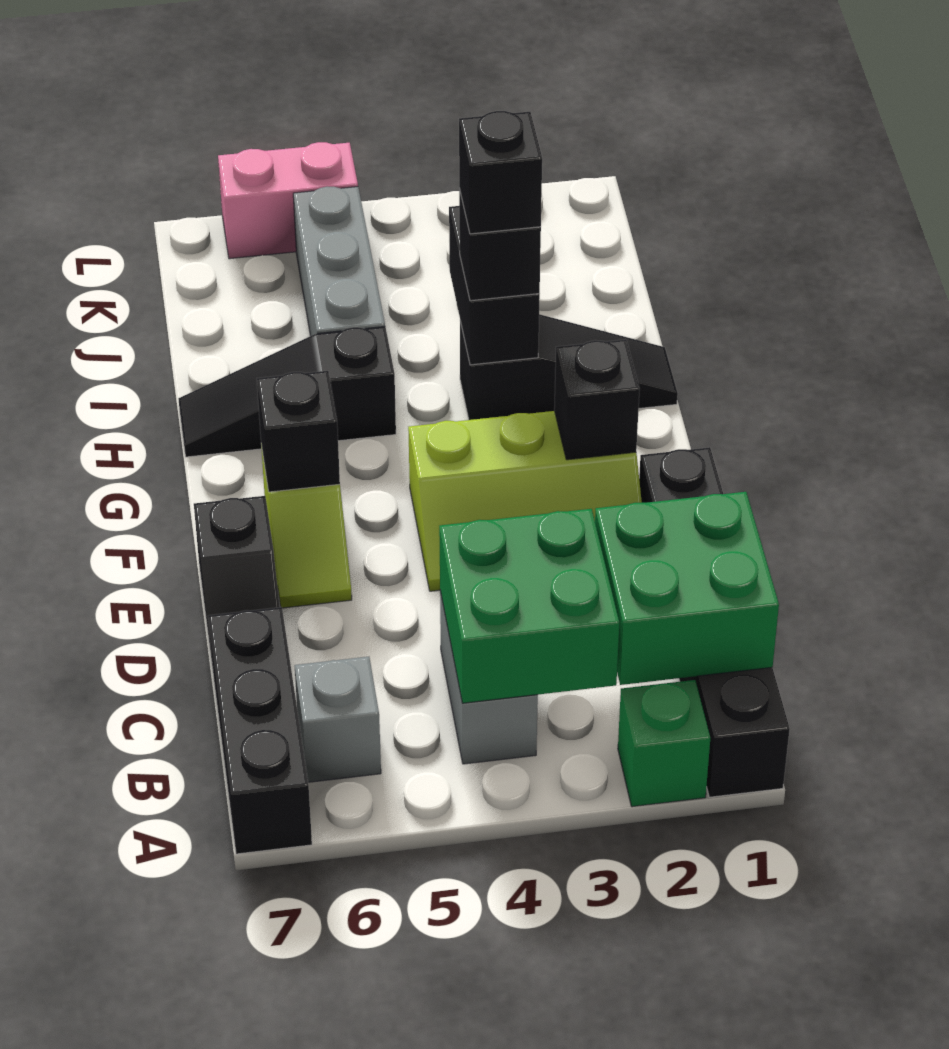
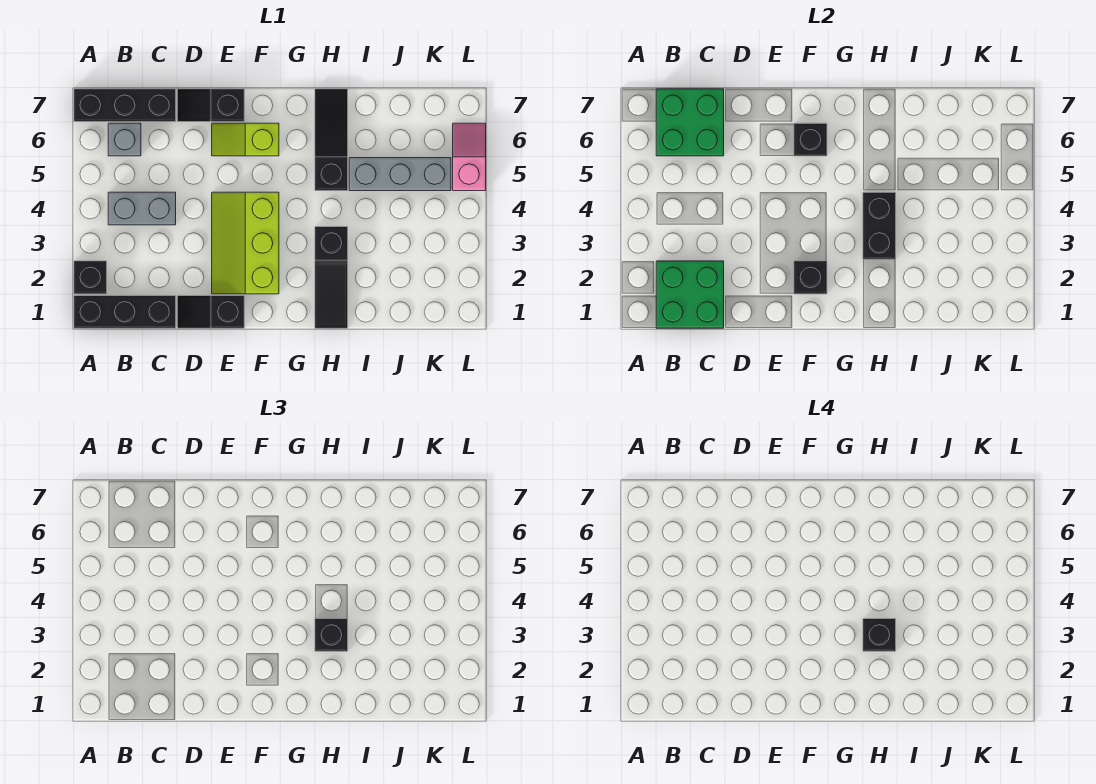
green brick A2 level 1 -> black brick A2 level 1
green brick B3:C4 level 2 -> green brick B6:C7 level 2
black brick H3:I3 level 2 -> black brick H3:H4 level 2
pink brick L5:L6 level 1 -> pink slope L5:L6 level 1 top 5

